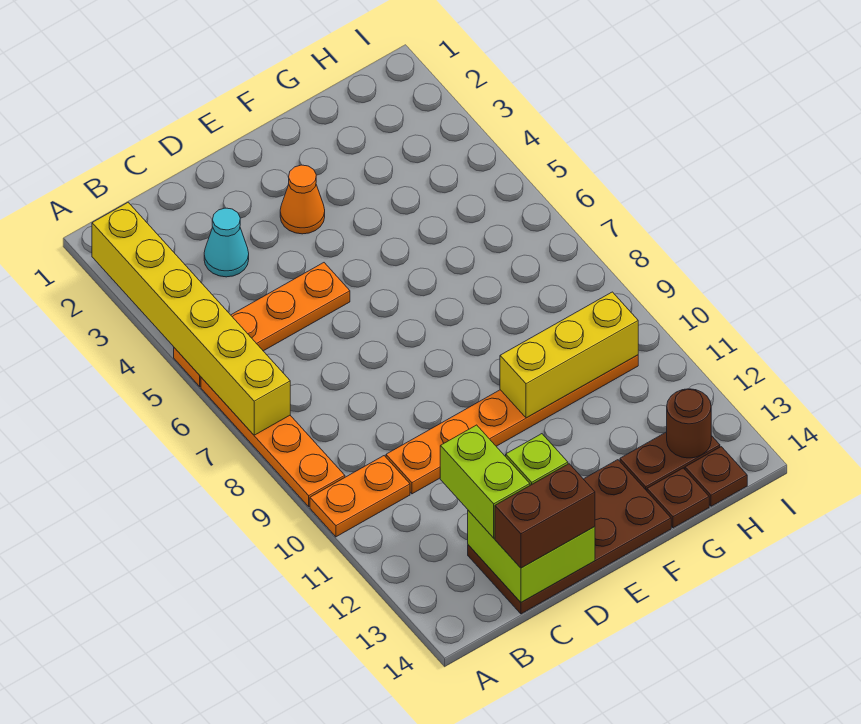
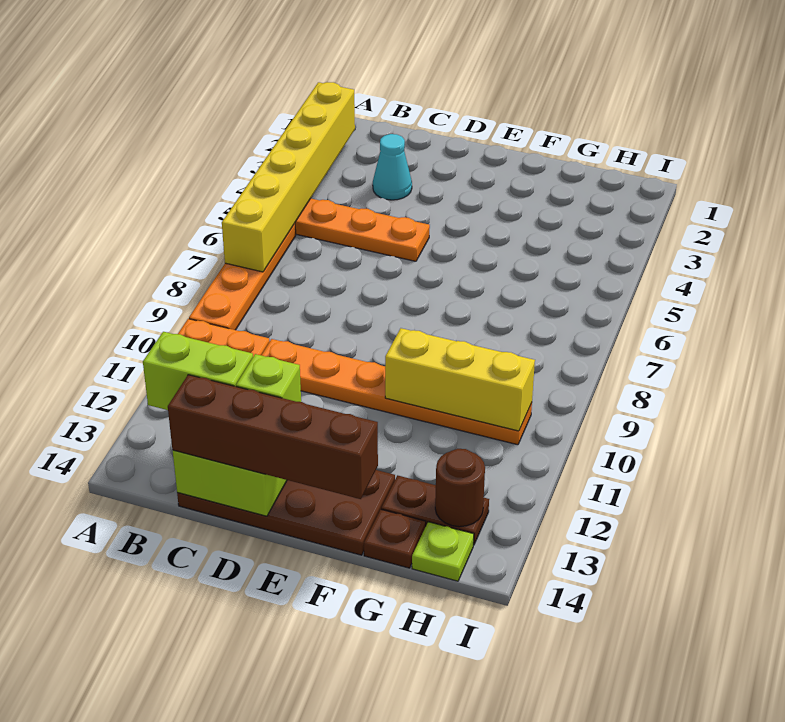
lime brick C12:C13 level 3 -> lime brick B13:C13 level 3
brown brick C14:D14 level 3 -> brown brick C14:F14 level 3
orange cone E3 level 1 -> none
brown plate H14 level 1 -> lime plate H14 level 1

